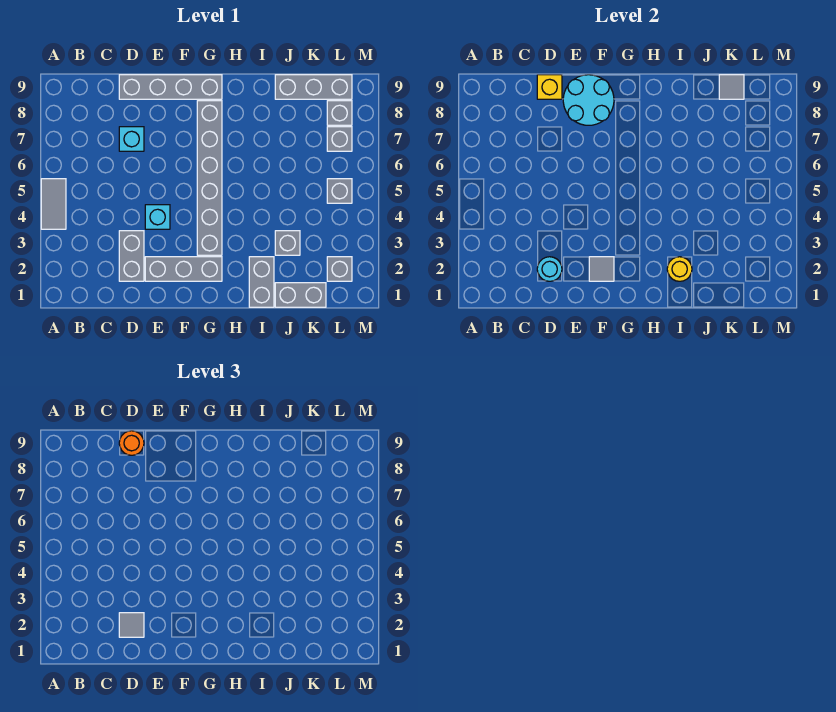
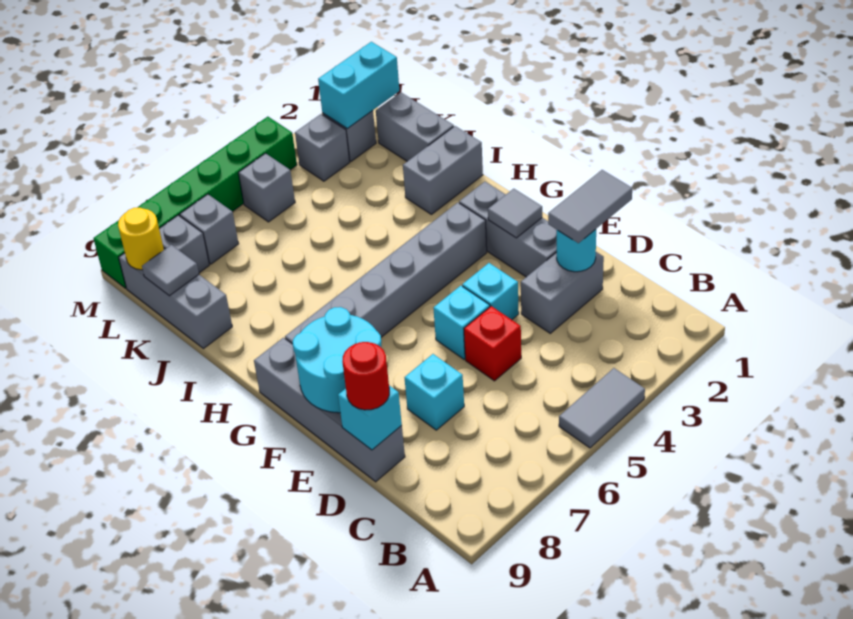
grey tile D2 level 3 -> grey tile D1:D2 level 3
none -> red brick D5 level 1
yellow brick D9 level 2 -> cyan brick D9 level 2
orange round brick D9 level 3 -> red round brick D9 level 3
none -> cyan brick E5 level 1
yellow round brick I2 level 2 -> yellow round brick L9 level 2
grey brick J3 level 1 -> grey brick L3 level 1
none -> cyan brick L1:L2 level 2
none -> green brick M4:M9 level 1

